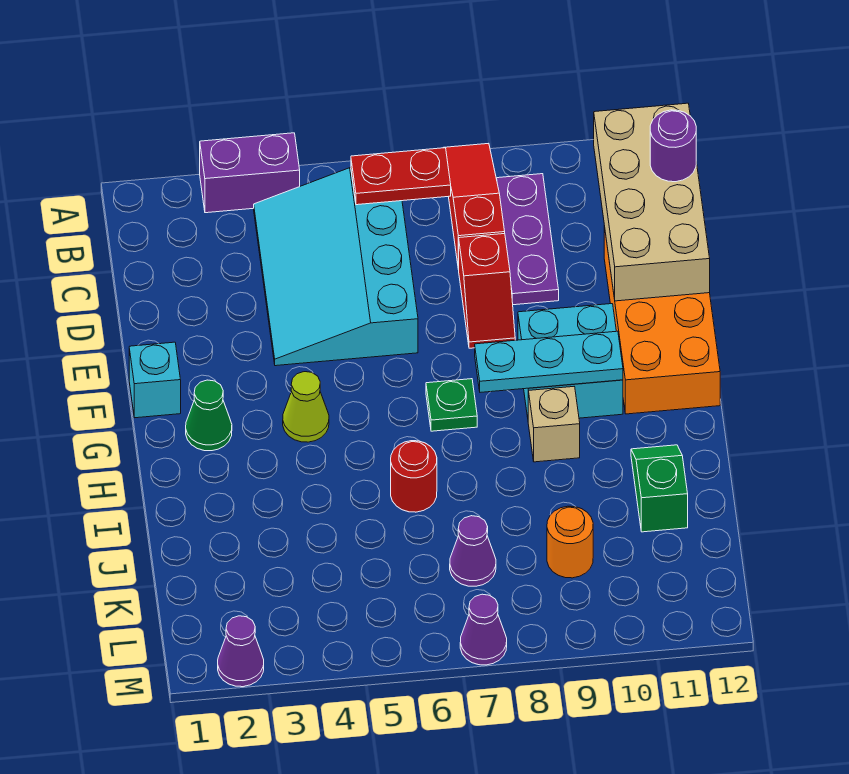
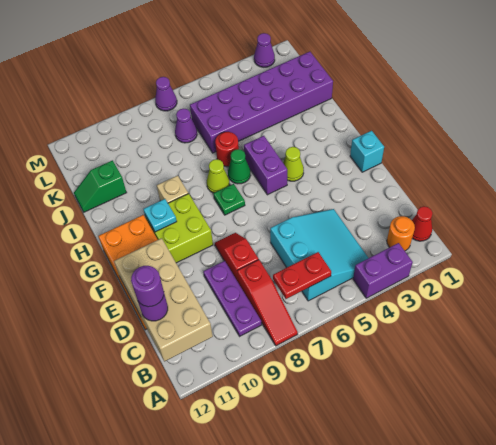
none -> red cone B1 level 1
cyan slope B4:E6 level 1 top 6 -> cyan slope B4:D6 level 1 top 6
none -> purple round brick C12 level 4
cyan brick F9:G10 level 1 -> lime brick F9:G10 level 1
green cone G2 level 1 -> green cone H6 level 1
none -> purple brick G5:H5 level 1
cyan plate G8:G10 level 2 -> cyan plate G10 level 2
none -> lime cone H7 level 1
green slope I11:J11 level 1 top J -> green slope J11:J12 level 1 top 11
none -> purple brick J1:K6 level 1
orange round brick K9 level 1 -> orange round brick B2 level 1

